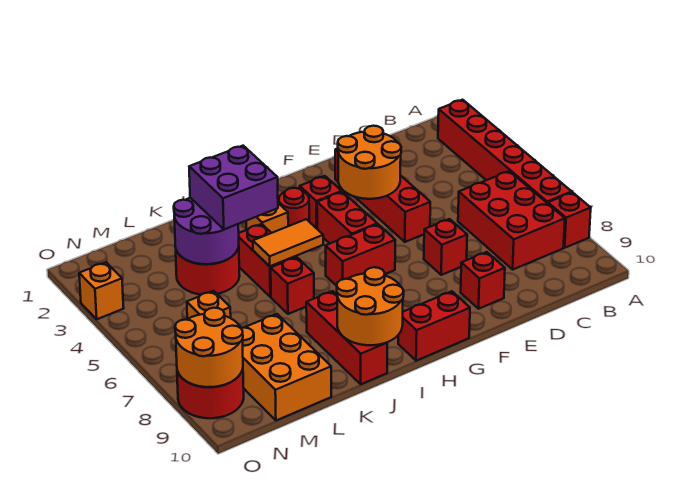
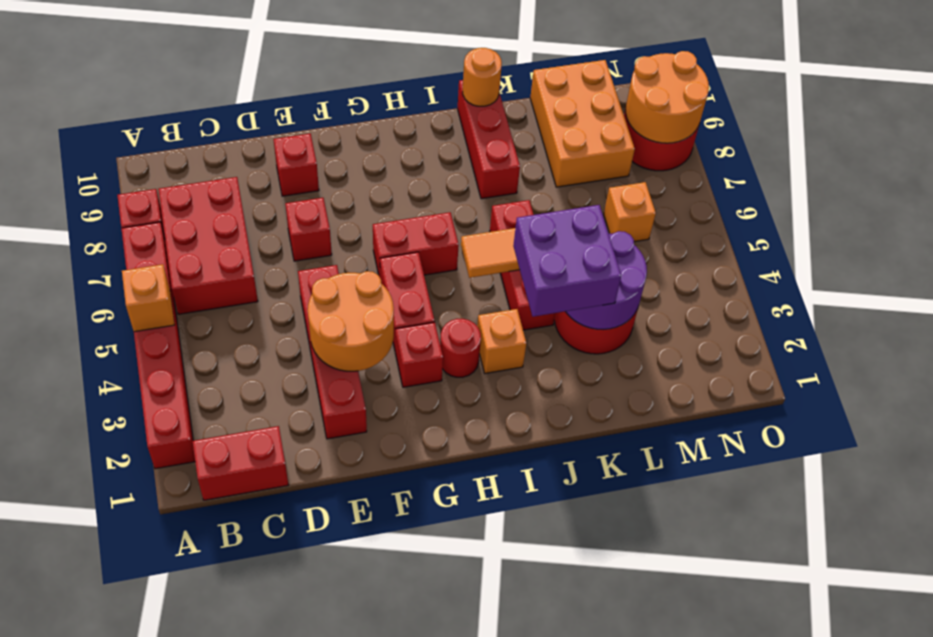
red brick G10:H10 level 1 -> red brick B1:C1 level 1
orange round brick I9:J10 level 2 -> orange round brick J10 level 2
orange brick O3 level 1 -> orange brick A5 level 2

